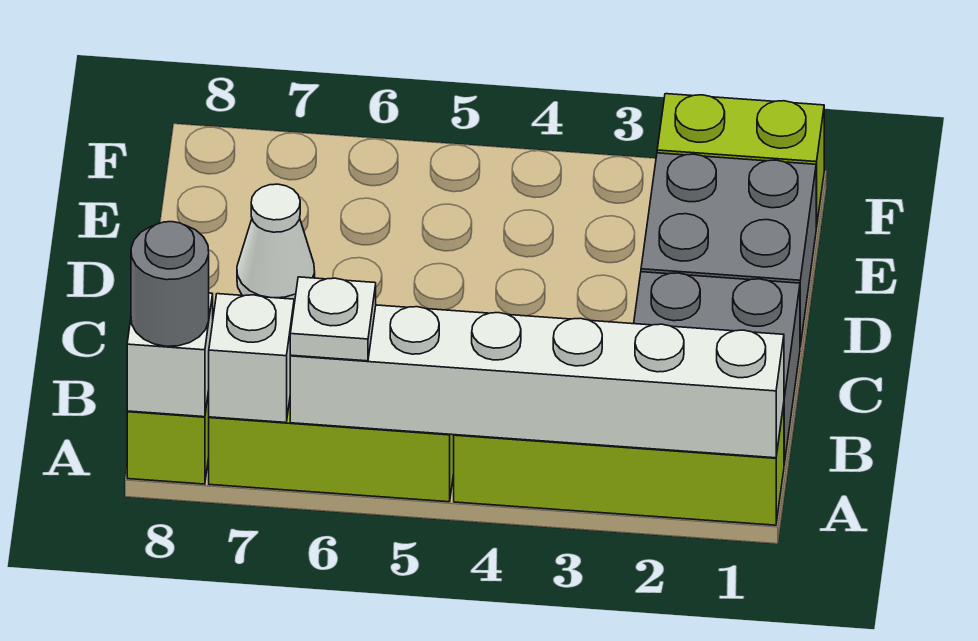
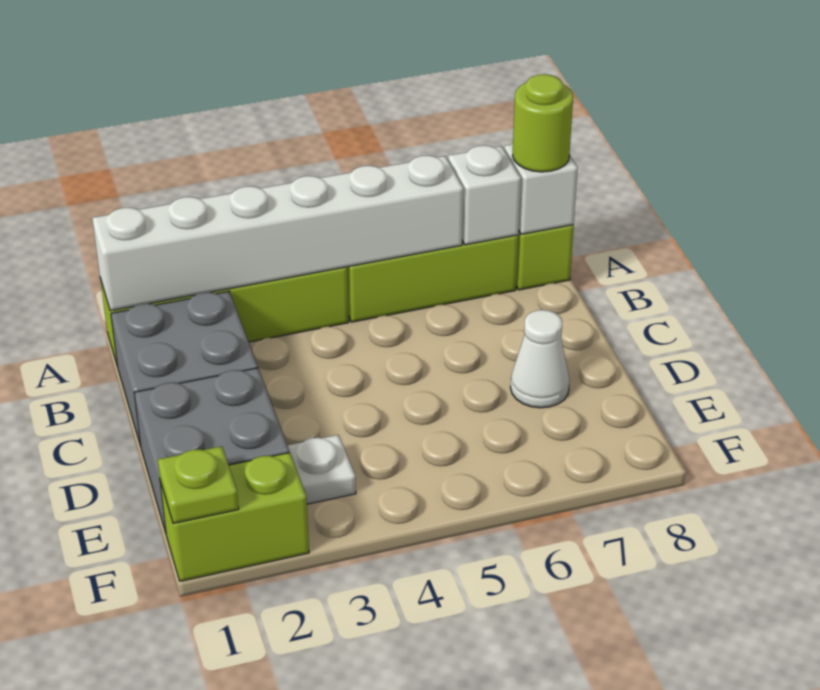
white plate A6 level 3 -> white plate E3 level 1
grey round brick A8 level 3 -> lime round brick A8 level 3
none -> lime plate F1 level 2

